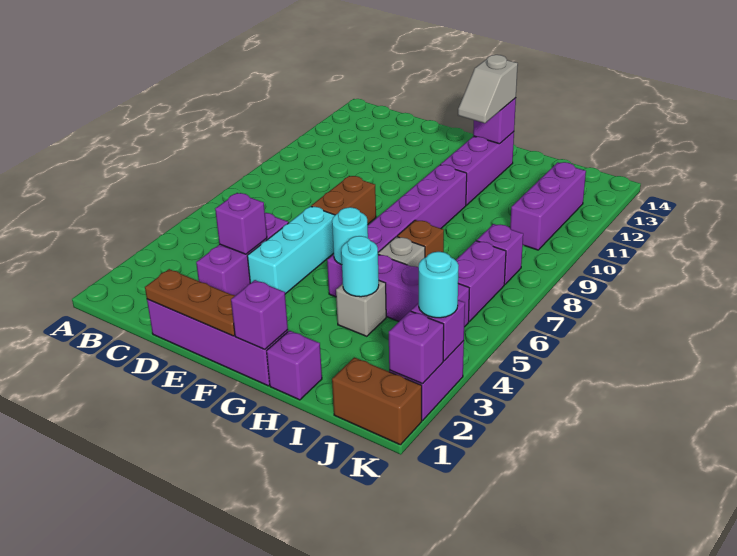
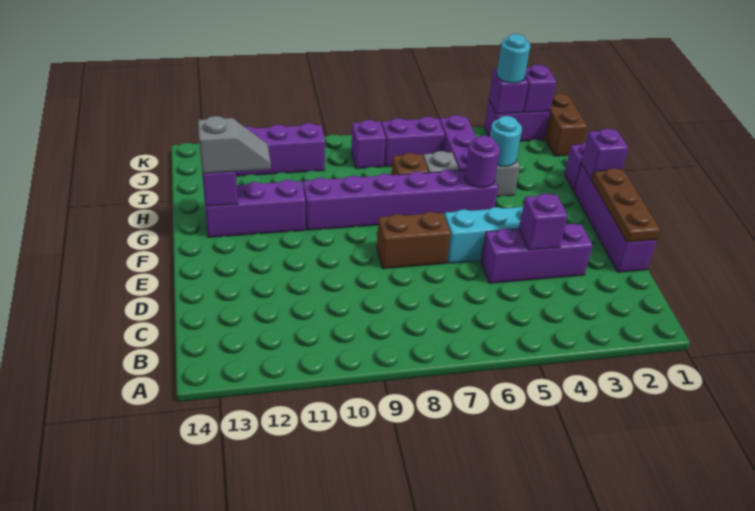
cyan round brick G5 level 2 -> purple round brick G5 level 2

